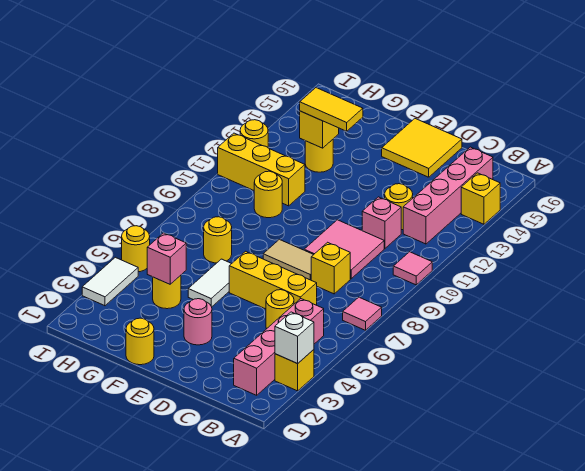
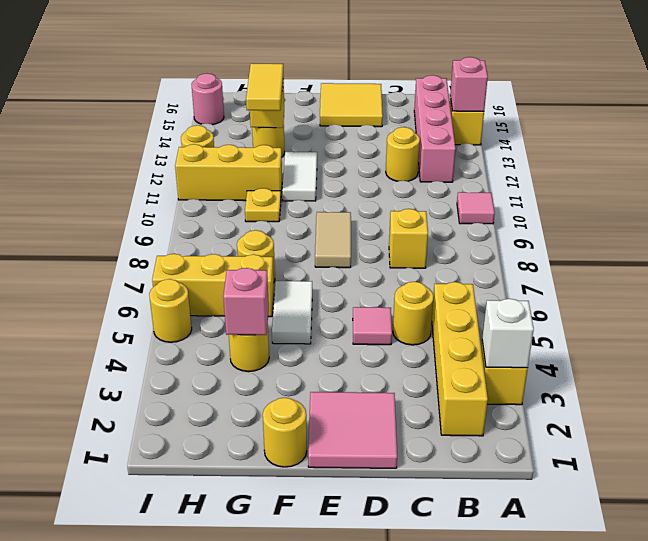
pink tile A7 level 1 -> pink tile D5 level 1
pink brick B2:B5 level 1 -> yellow brick B2:B5 level 1
yellow brick C6:E6 level 1 -> yellow brick G6:I6 level 1
pink tile C9:D10 level 1 -> pink tile D1:E2 level 1
pink brick C11 level 1 -> pink brick A14 level 2
tan tile D8:E8 level 1 -> tan tile E8:E9 level 1
pink round brick E3 level 1 -> pink round brick I15 level 1
yellow tile F13:G13 level 3 -> yellow tile G12:G13 level 3
yellow round brick G10 level 1 -> yellow plate G10 level 1
white tile I3:I4 level 1 -> white tile F11:F12 level 1

